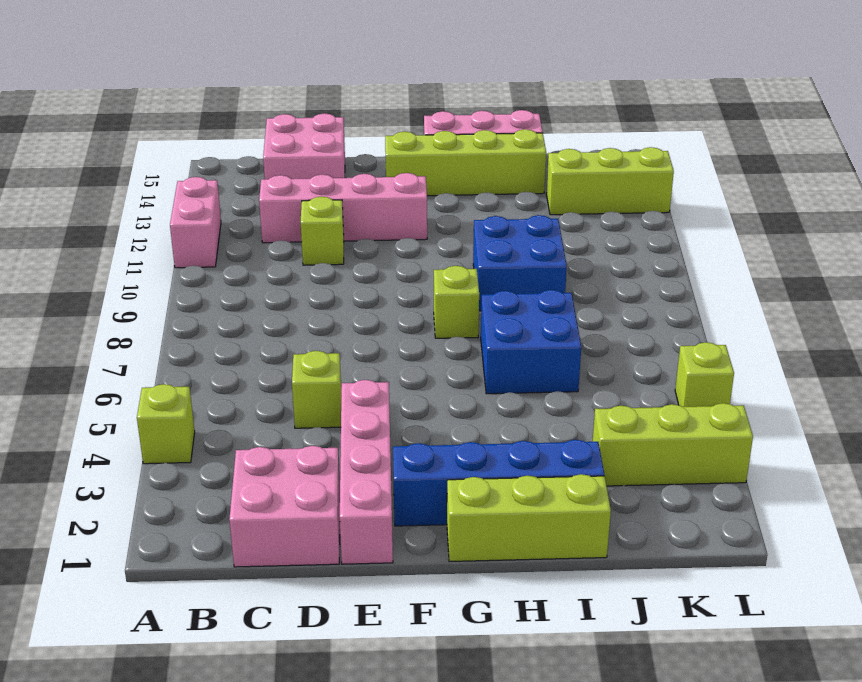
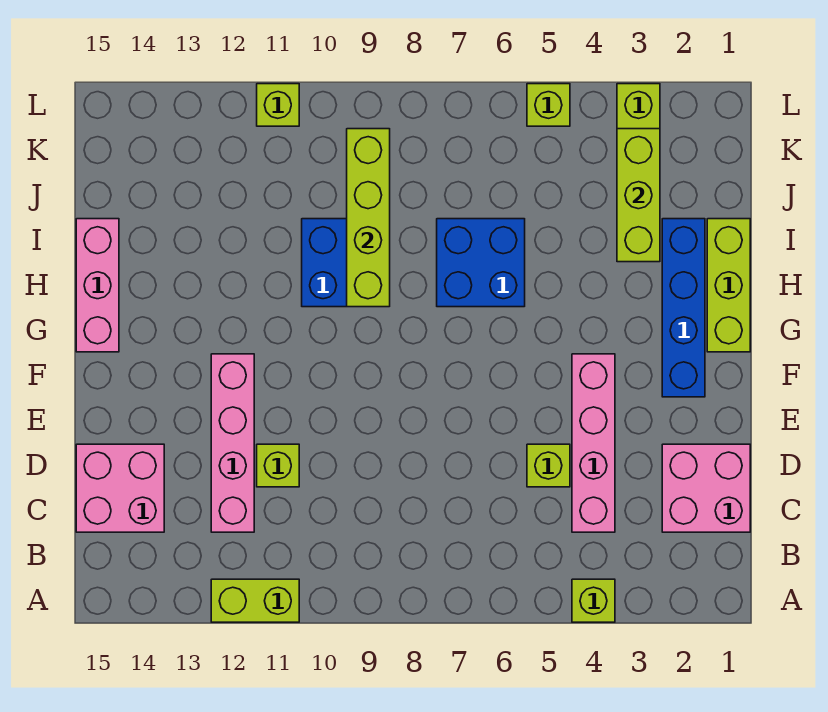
pink brick A11:A12 level 1 -> lime brick A11:A12 level 1
pink brick E1:E4 level 1 -> pink brick C4:F4 level 1
lime brick F14:I14 level 1 -> lime brick H9:K9 level 2
lime brick G8 level 1 -> lime brick L11 level 1
lime brick J13:L13 level 1 -> lime brick I3:K3 level 2

